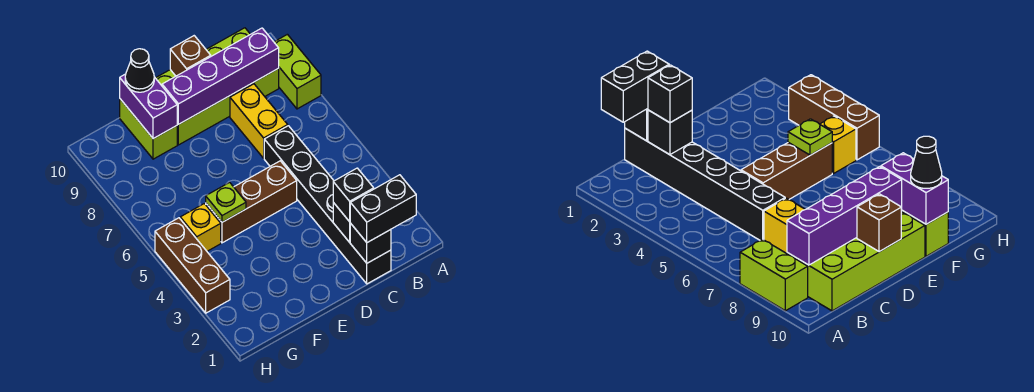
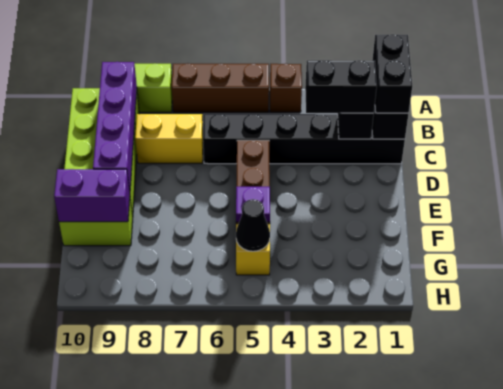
black brick C2 level 3 -> black brick C2:C3 level 3
brown brick D10 level 2 -> brown brick A4 level 1
lime plate F5 level 2 -> purple plate F5 level 2
black cone F10 level 3 -> black cone G5 level 2
brown brick H3:H5 level 1 -> brown brick A5:A7 level 1

